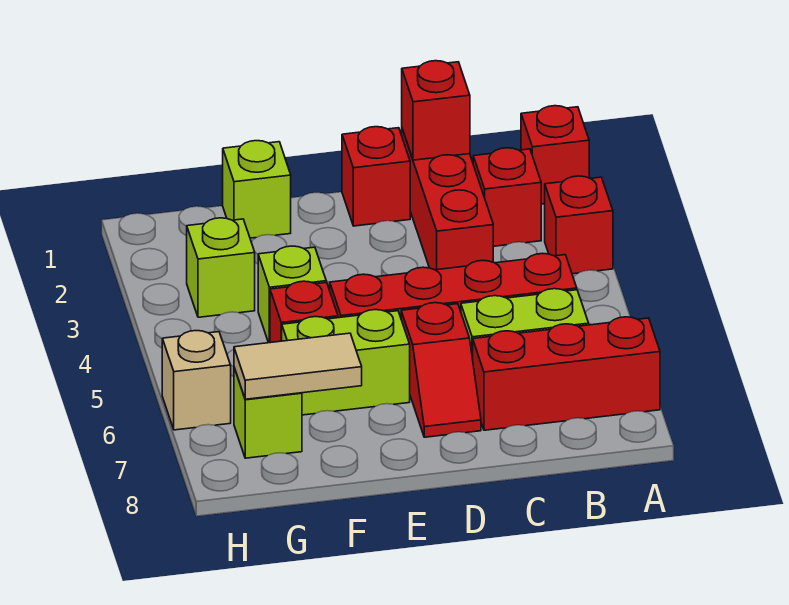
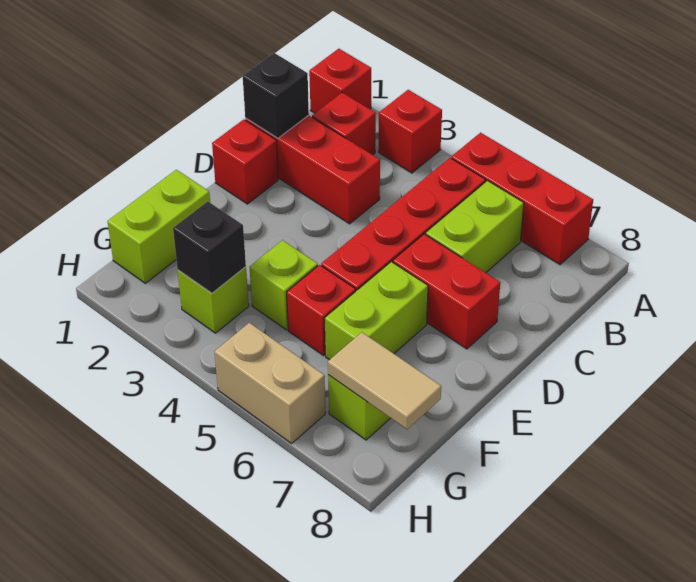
red brick A7:C7 level 1 -> red brick A5:A7 level 1
red brick C1 level 2 -> black brick C1 level 2
red slope D6:D7 level 1 top 6 -> red brick D6:D7 level 1
lime brick F1 level 1 -> lime brick F1:G1 level 1
tan tile F7:G7 level 2 -> tan tile G7:G8 level 2
none -> black brick G3 level 2
tan brick H6 level 1 -> tan brick H5:H6 level 1

